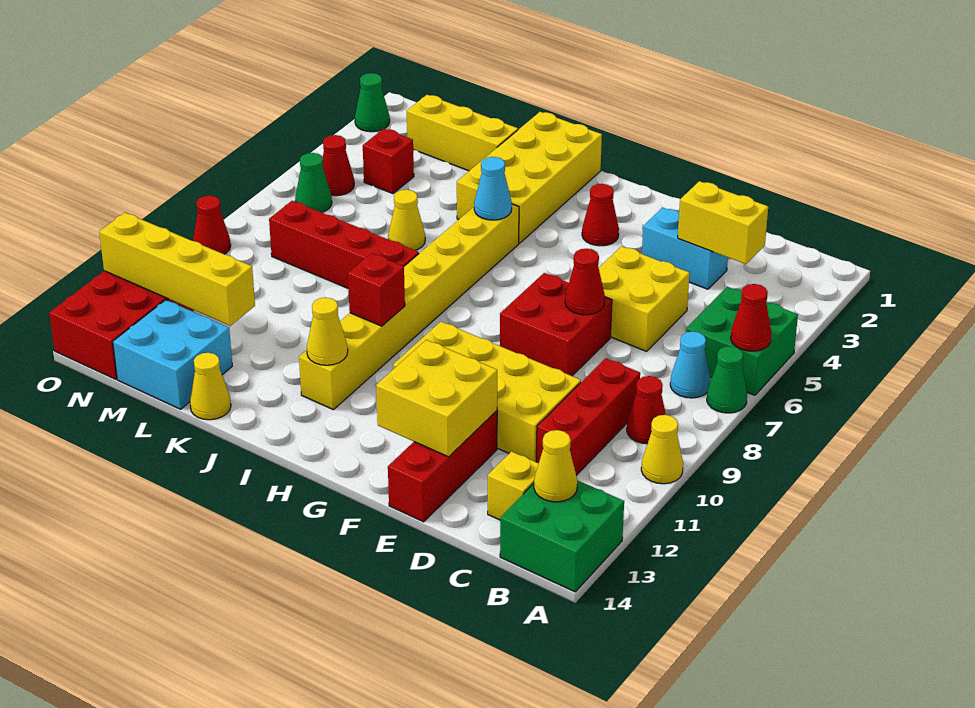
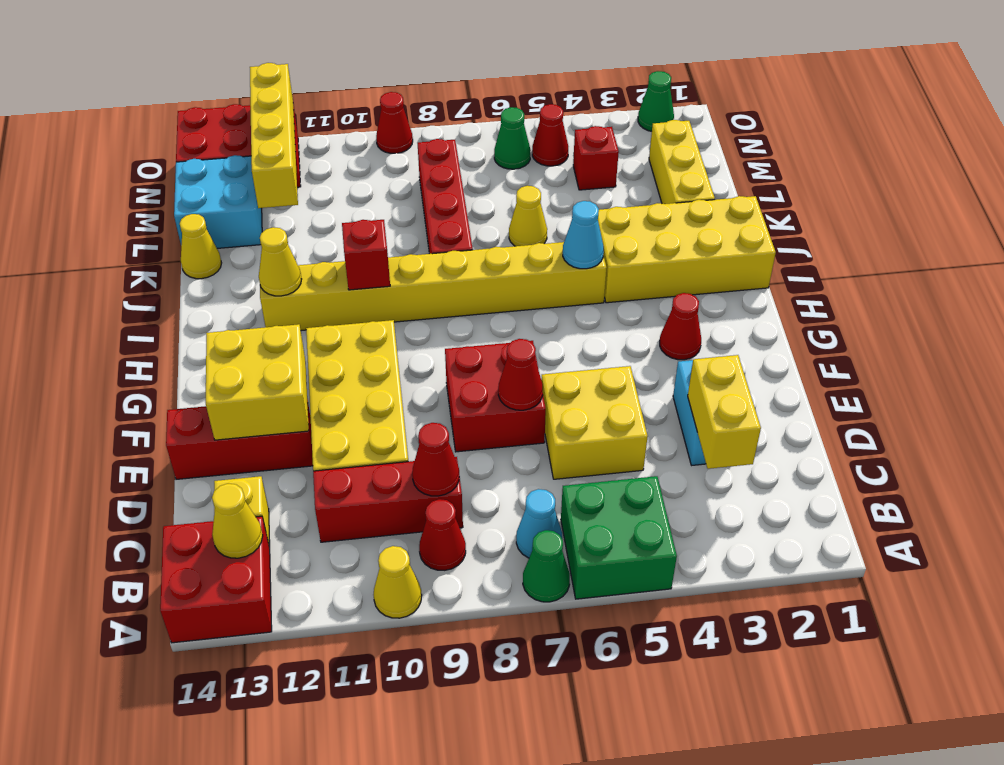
red cone A6 level 2 -> red cone C9 level 2
green brick A13:B14 level 1 -> red brick A13:B14 level 1

